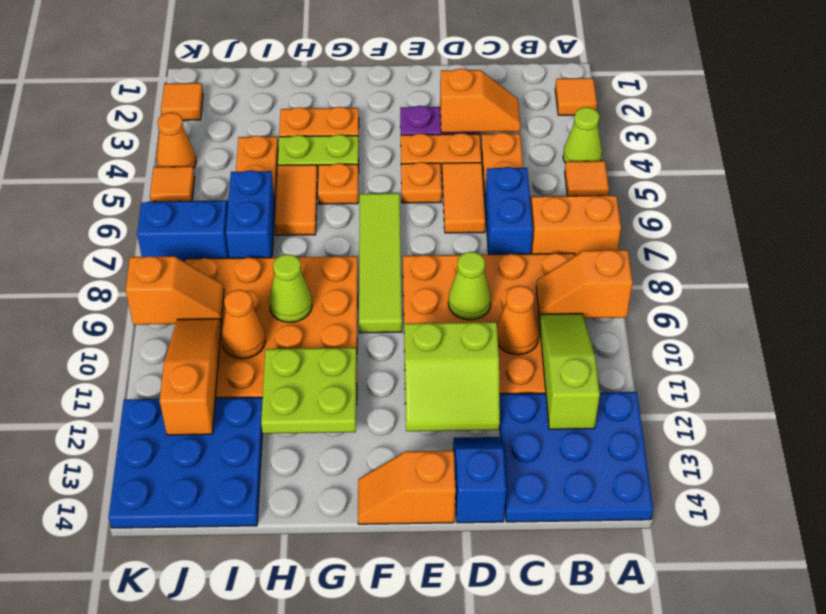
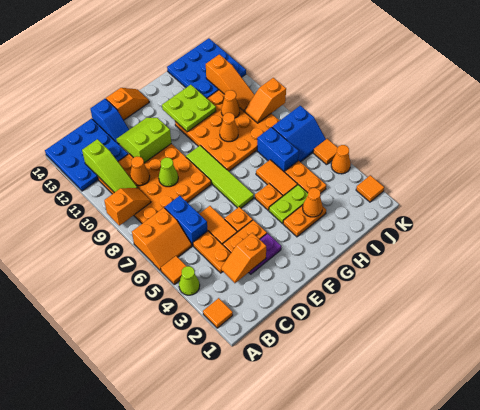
none -> orange cone H3 level 2
lime cone H9 level 2 -> orange cone H9 level 2

